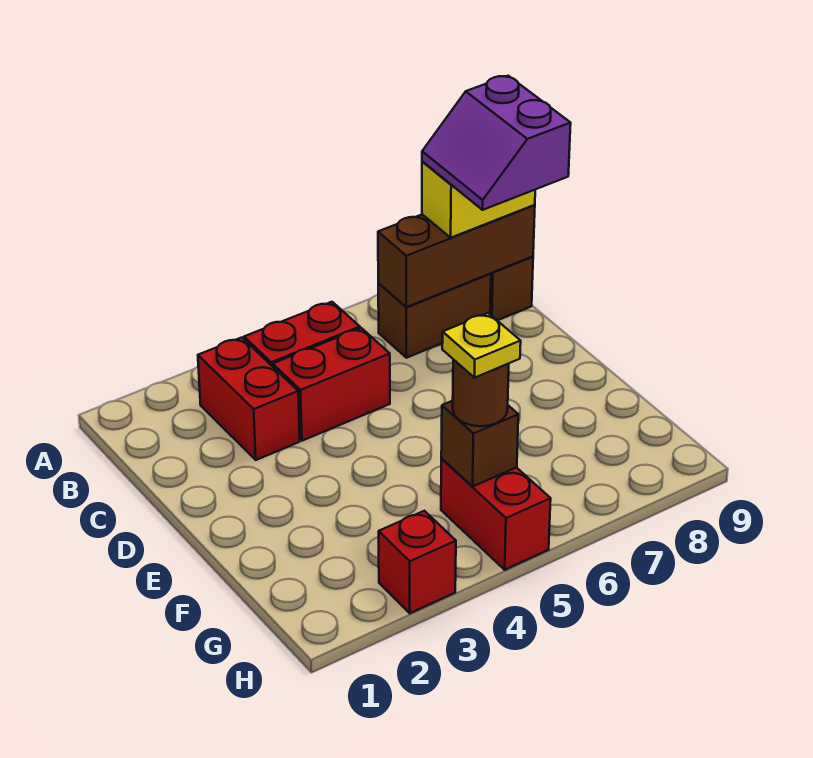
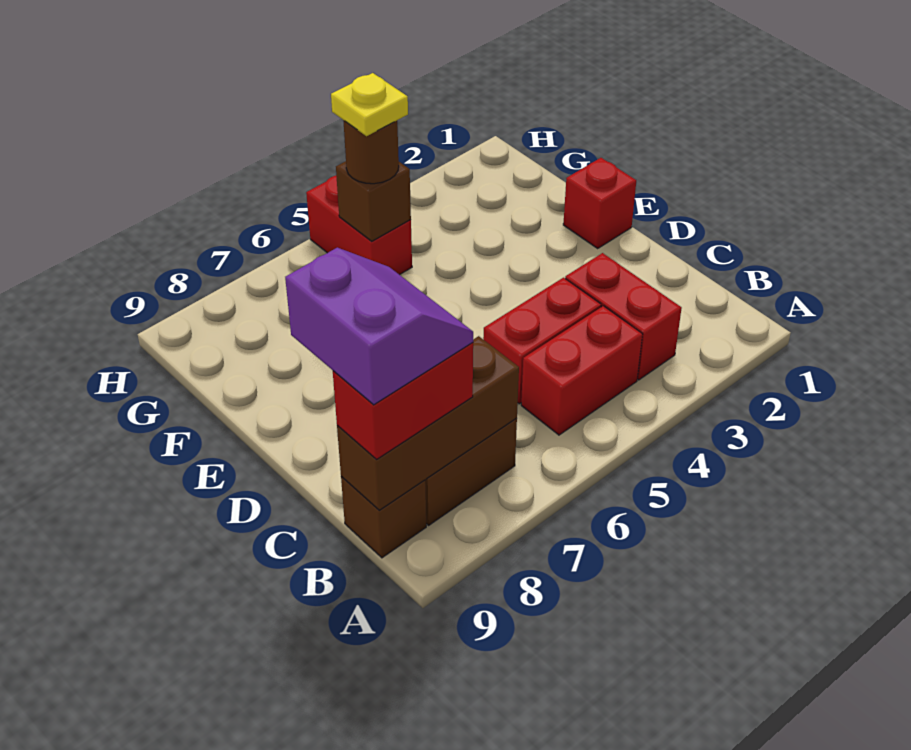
yellow brick B8:B9 level 3 -> red brick B8:B9 level 3
red brick H3 level 1 -> red brick E1 level 1

